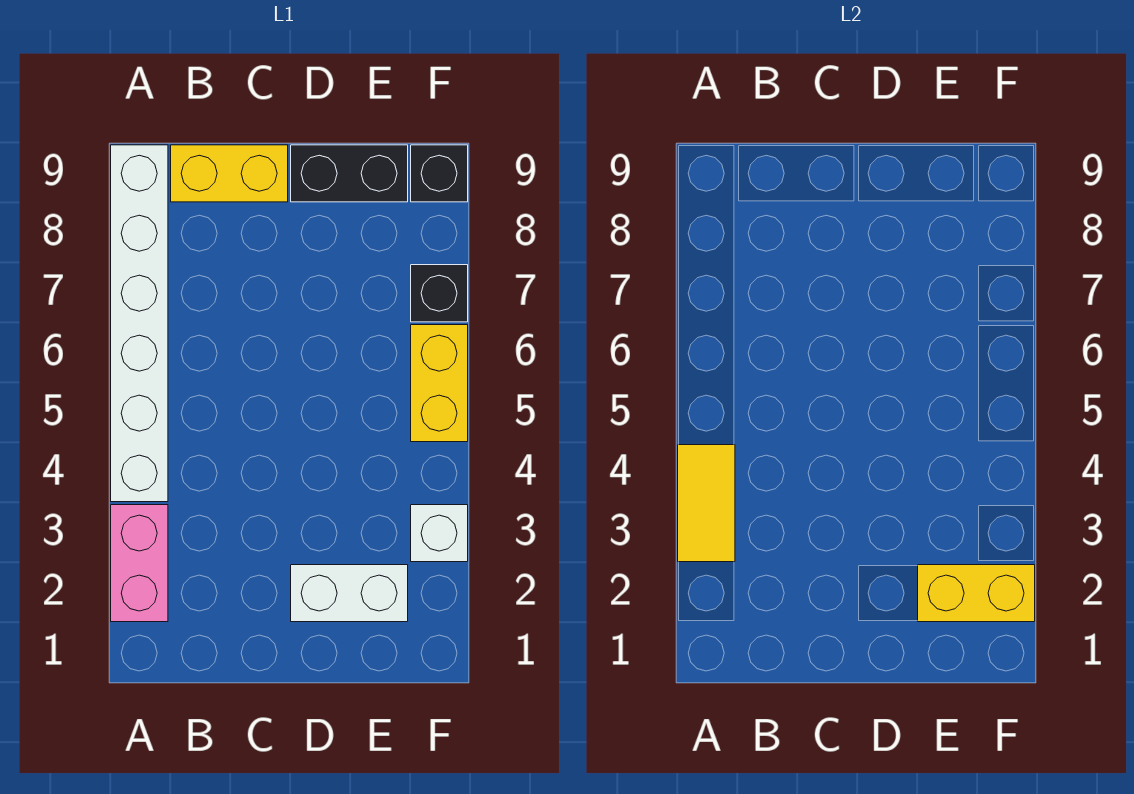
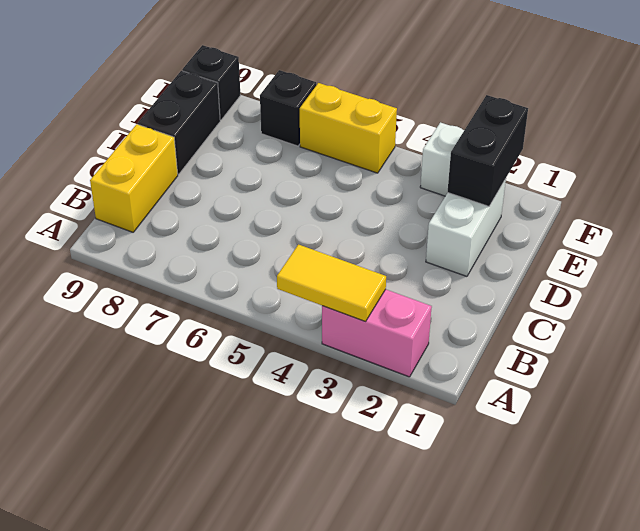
white brick A4:A9 level 1 -> none
yellow brick E2:F2 level 2 -> black brick E2:F2 level 2

